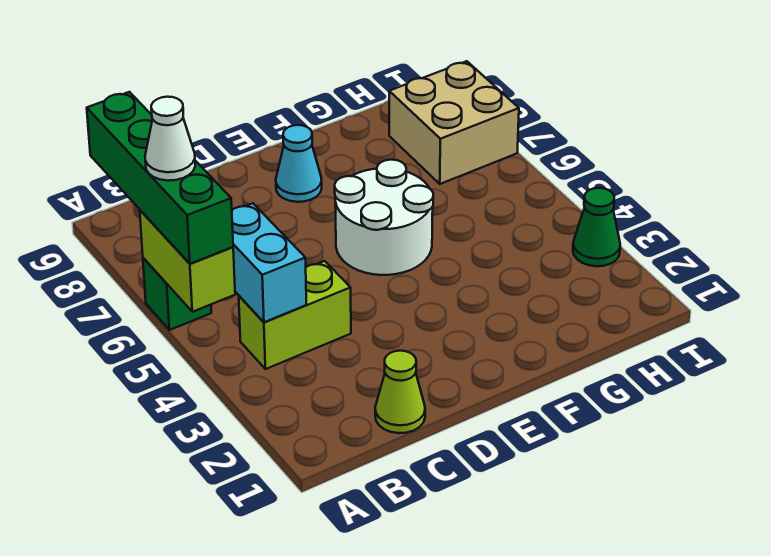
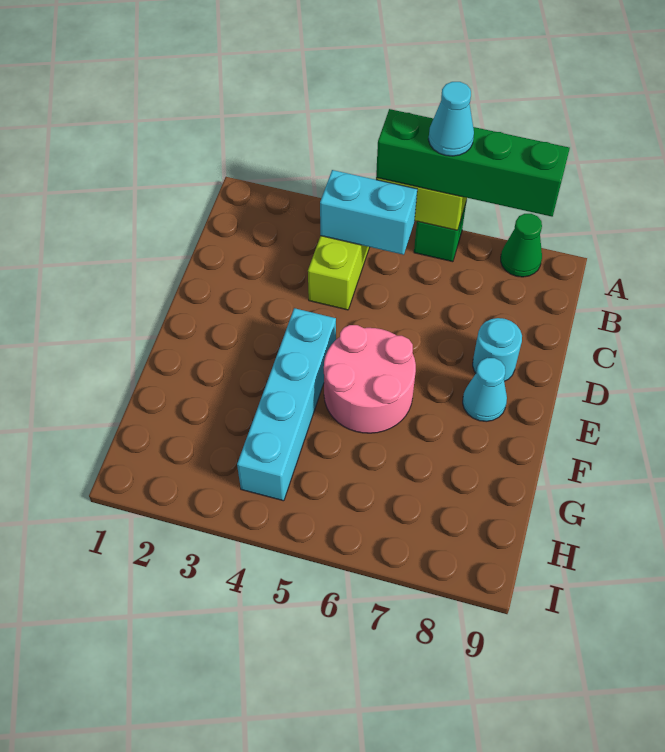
white cone A6 level 4 -> cyan cone A6 level 4
lime cone C1 level 1 -> none
none -> cyan round brick D8 level 1
none -> cyan brick E4:H4 level 1
white round brick E5:F6 level 1 -> pink round brick E5:F6 level 1
tan brick H7:I8 level 1 -> none
green cone I3 level 1 -> green cone A8 level 1

